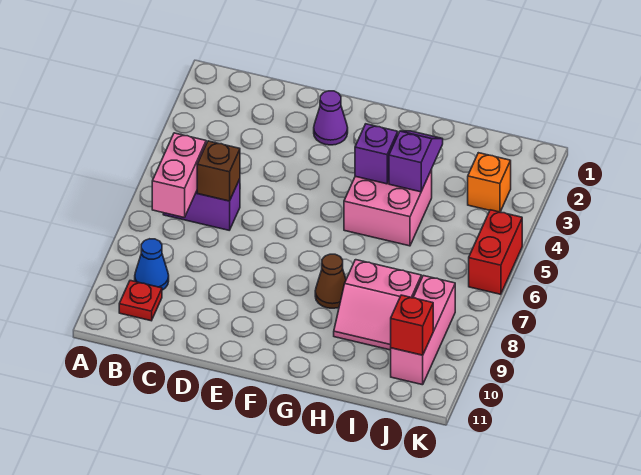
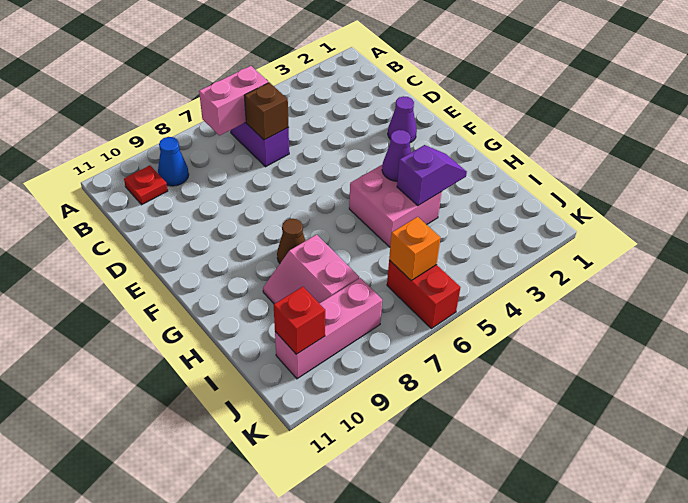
purple brick G4 level 2 -> purple cone G4 level 2
orange brick J3 level 1 -> orange brick J6 level 2
red brick K5:K6 level 1 -> red brick J6:K6 level 1

